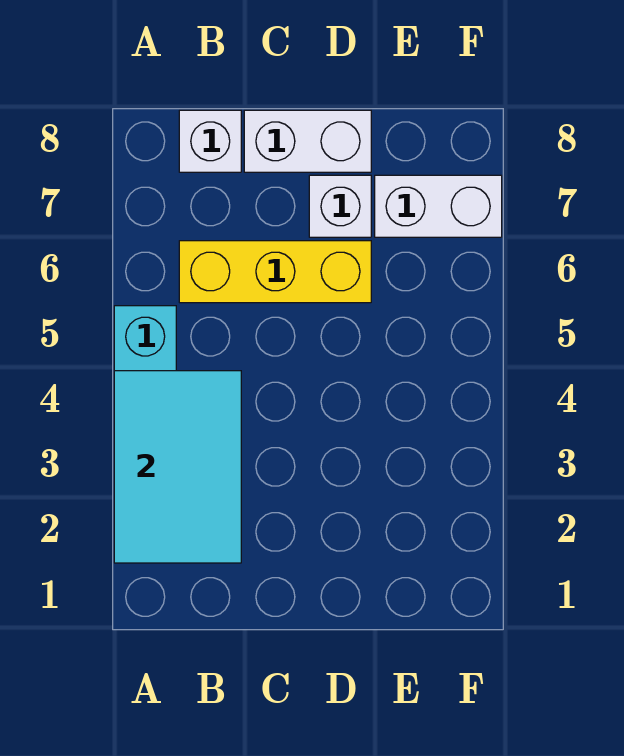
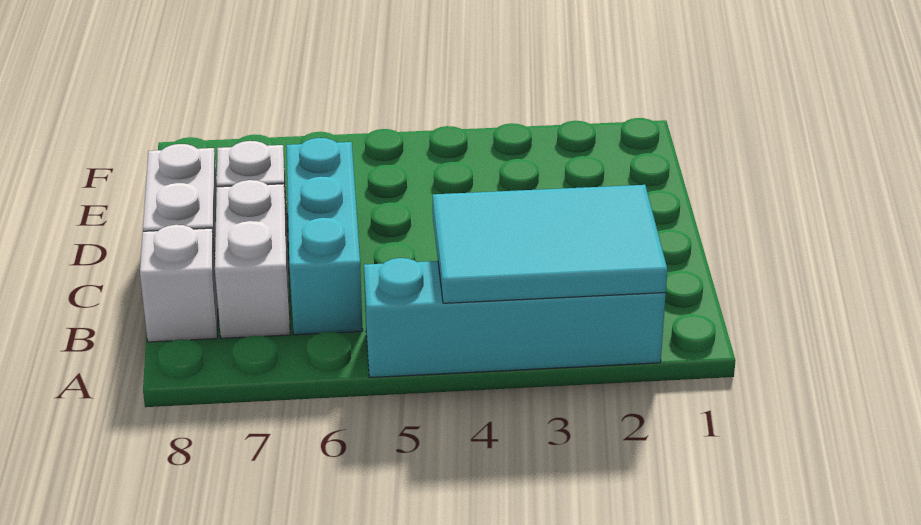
yellow brick B6:D6 level 1 -> cyan brick B6:D6 level 1
white brick E7:F7 level 1 -> white brick B7:C7 level 1

